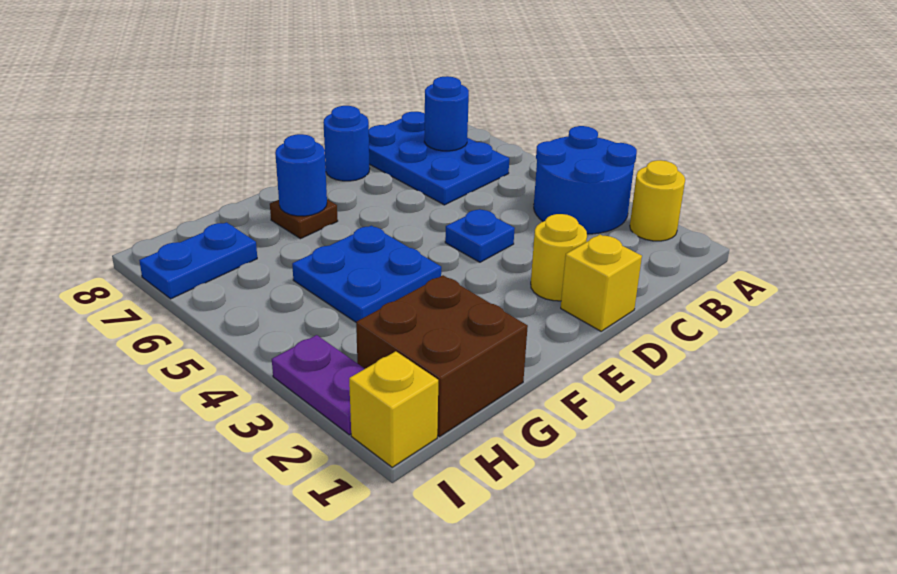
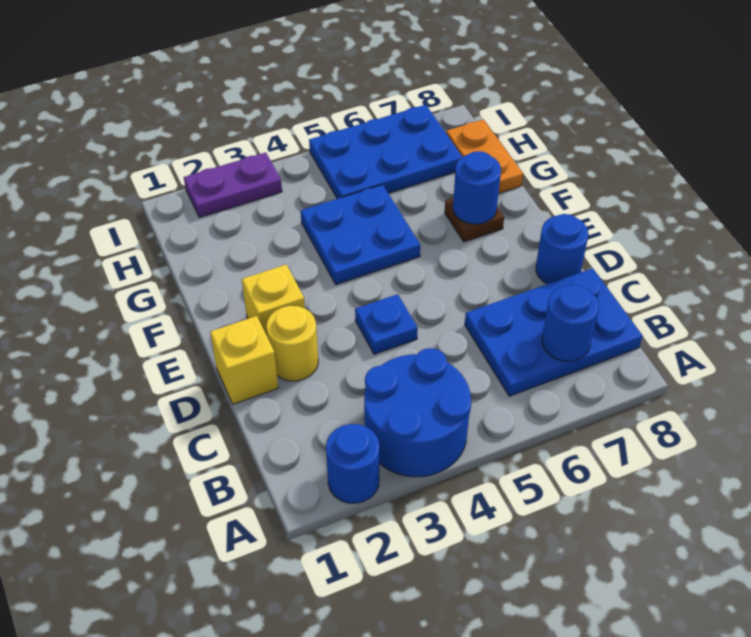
yellow round brick A2 level 1 -> blue round brick A2 level 1
brown brick G1:H2 level 1 -> none
none -> orange plate G8:H8 level 1
blue plate H7:I7 level 1 -> blue plate H5:I7 level 1
yellow brick I1 level 1 -> yellow brick E2 level 1

